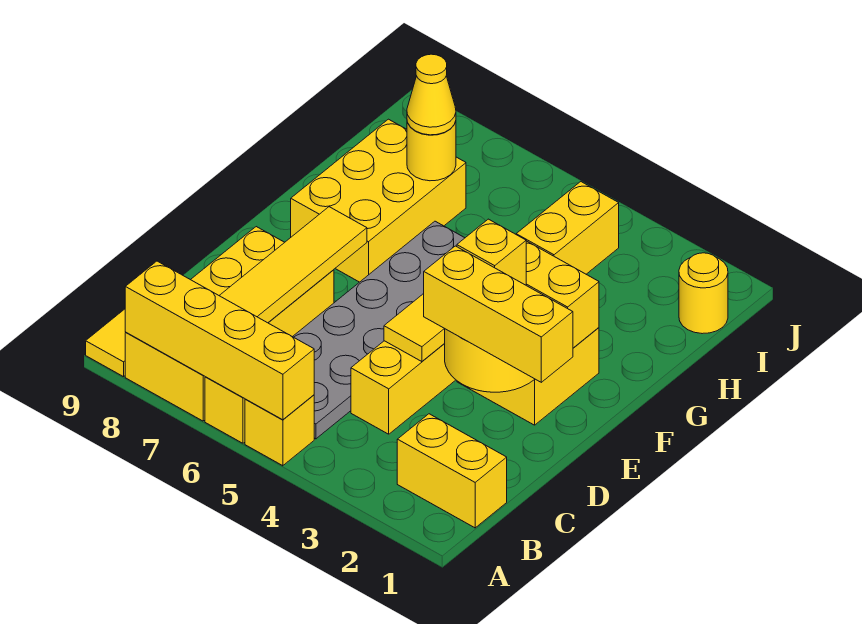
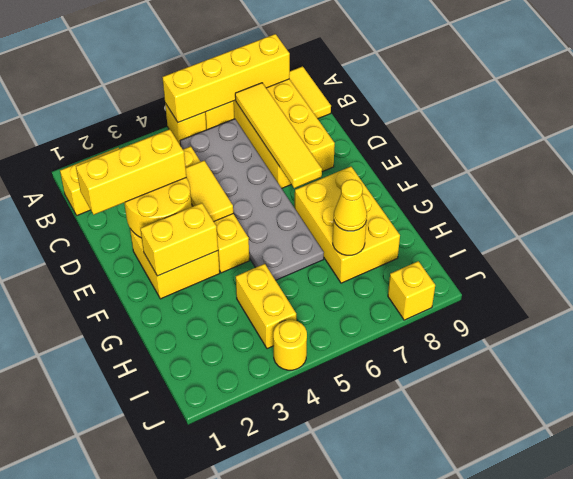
yellow brick E3 level 3 -> yellow brick J8 level 1
yellow round brick I1 level 1 -> yellow round brick J4 level 1

